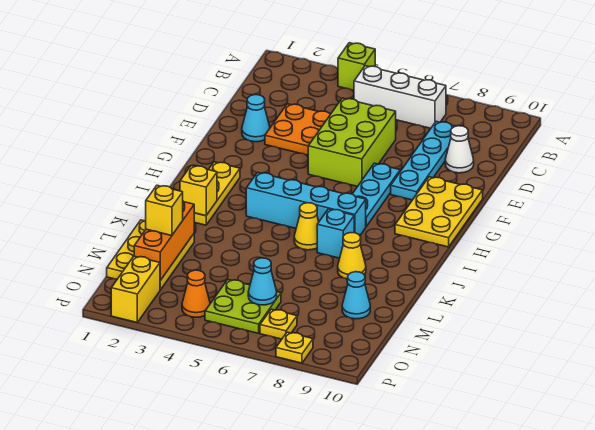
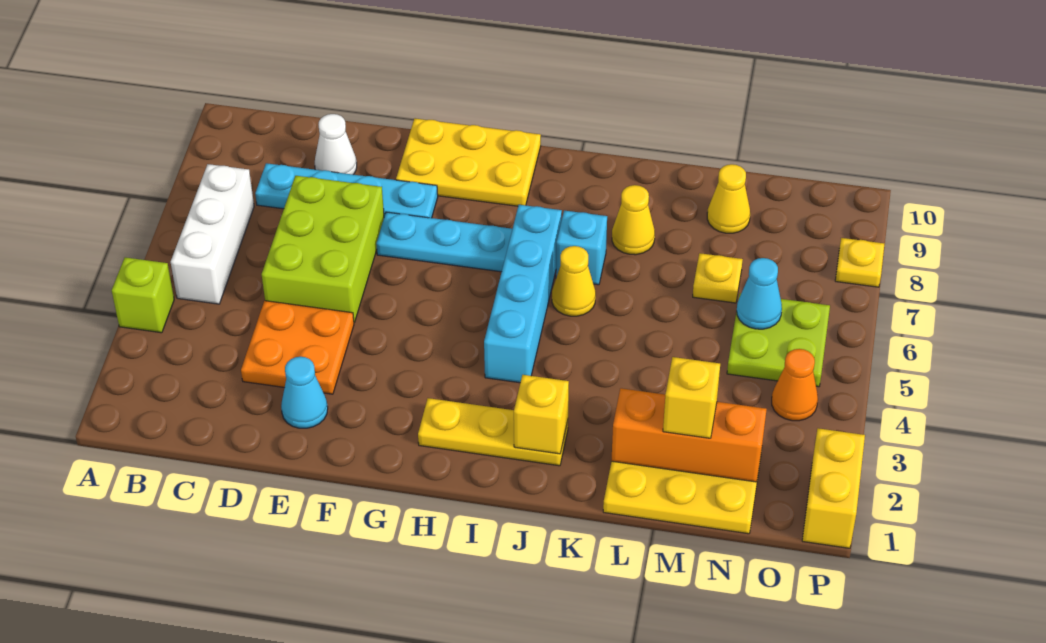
lime brick D5:F6 level 1 -> lime brick D5:E7 level 1
cyan cone M9 level 1 -> yellow cone M9 level 1
yellow brick O2:P2 level 1 -> yellow brick P1:P2 level 1
yellow plate O7 level 1 -> yellow plate M7 level 1

